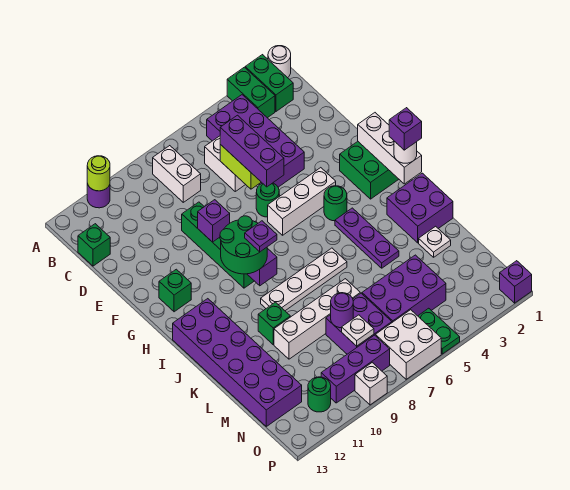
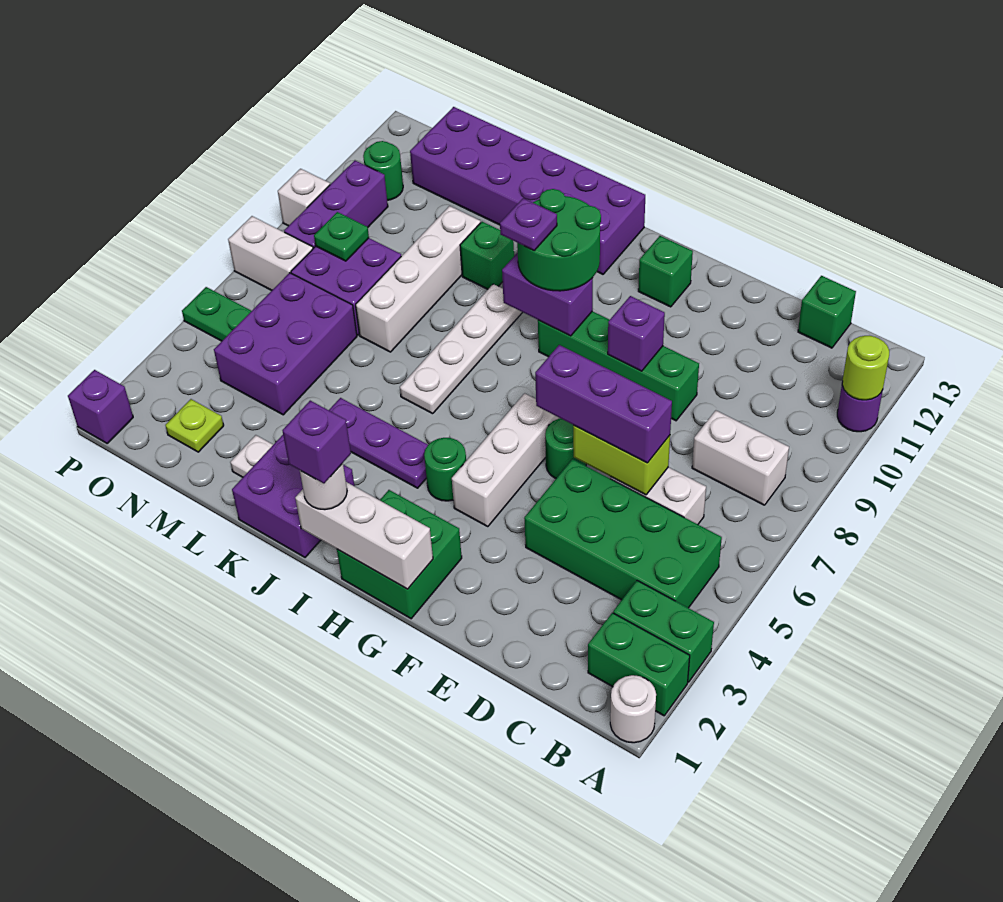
purple brick B4:E5 level 1 -> green brick B4:E5 level 1
purple round brick M8 level 2 -> none
none -> lime plate N2 level 1
white plate N8 level 2 -> green plate N8 level 2
white brick O6:P7 level 1 -> white brick O7:P7 level 1

